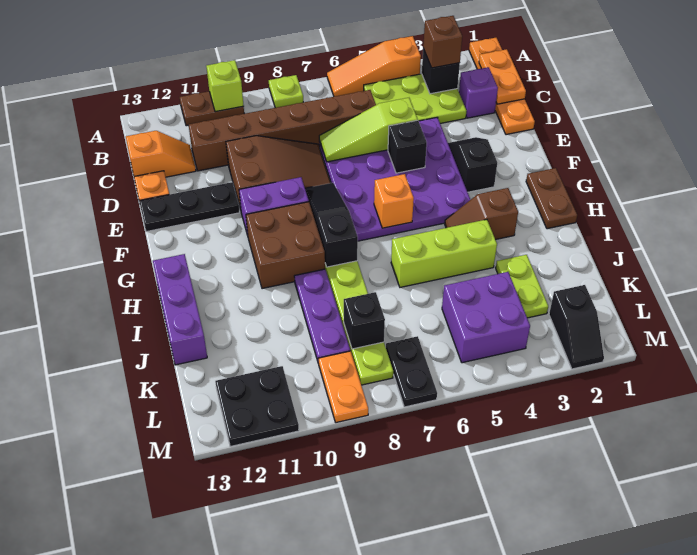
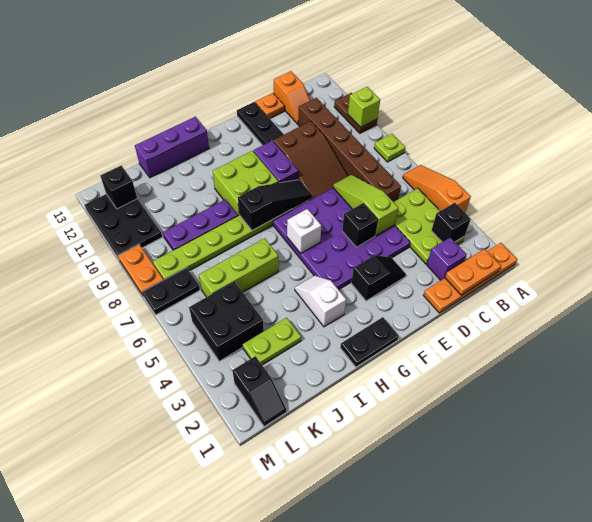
brown brick B3 level 3 -> none
brown plate G1:H1 level 1 -> black plate G1:H1 level 1
orange brick G6 level 2 -> white brick G6 level 2
brown brick G9:H10 level 1 -> lime brick G9:H10 level 1
brown slope H3:H4 level 1 top 3 -> white slope H3:H4 level 1 top 3
lime brick I4:I6 level 1 -> lime brick I6:K6 level 1
purple brick K4:L5 level 1 -> black brick K4:L5 level 1
black brick K8 level 2 -> black brick L12 level 2
black slope L2:M2 level 1 top L -> black slope L1:L2 level 1 top 2
orange plate L9:M9 level 1 -> orange plate M8:M9 level 1
black plate L11:M12 level 1 -> black plate L10:M12 level 1

